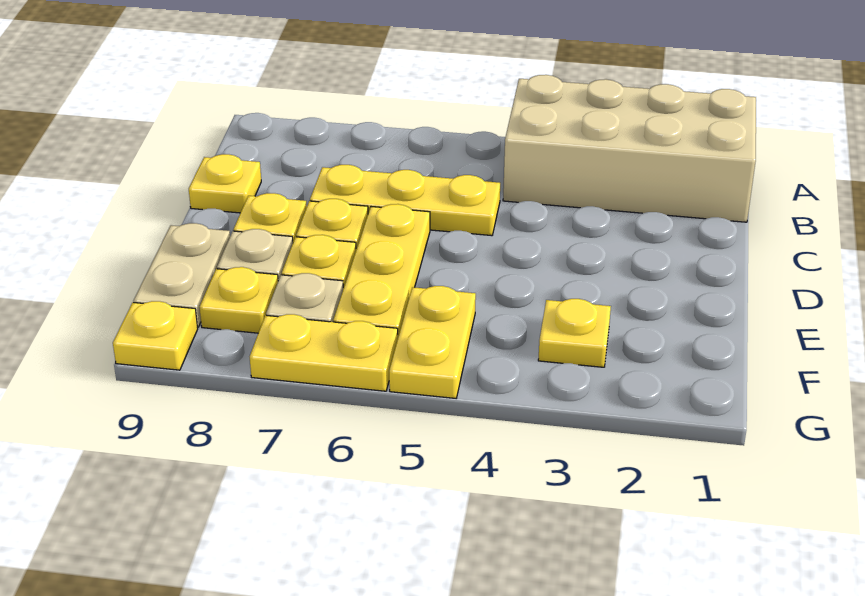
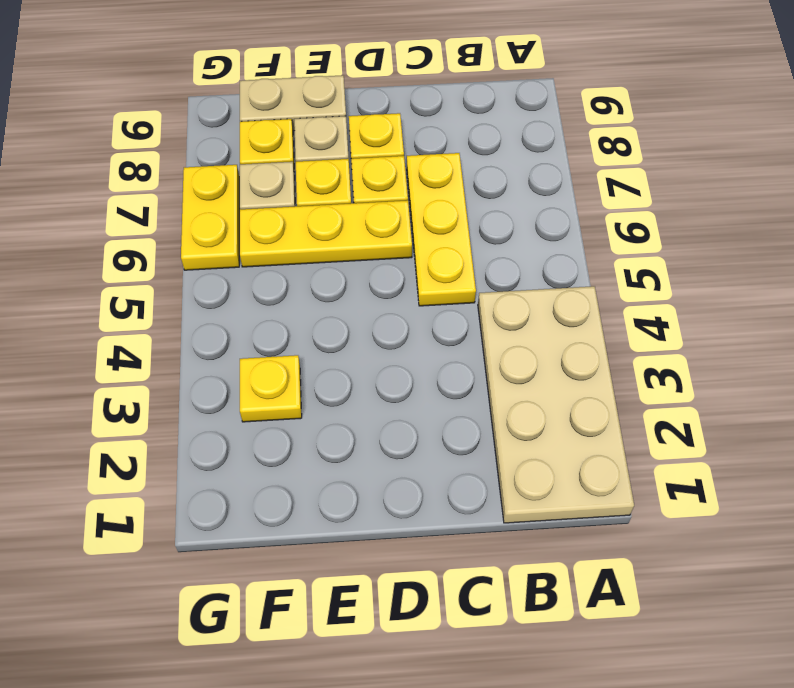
tan brick A1:B4 level 1 -> tan plate A1:B4 level 1
yellow plate C9 level 1 -> none
yellow plate F5:G5 level 1 -> none
yellow plate G9 level 1 -> none

